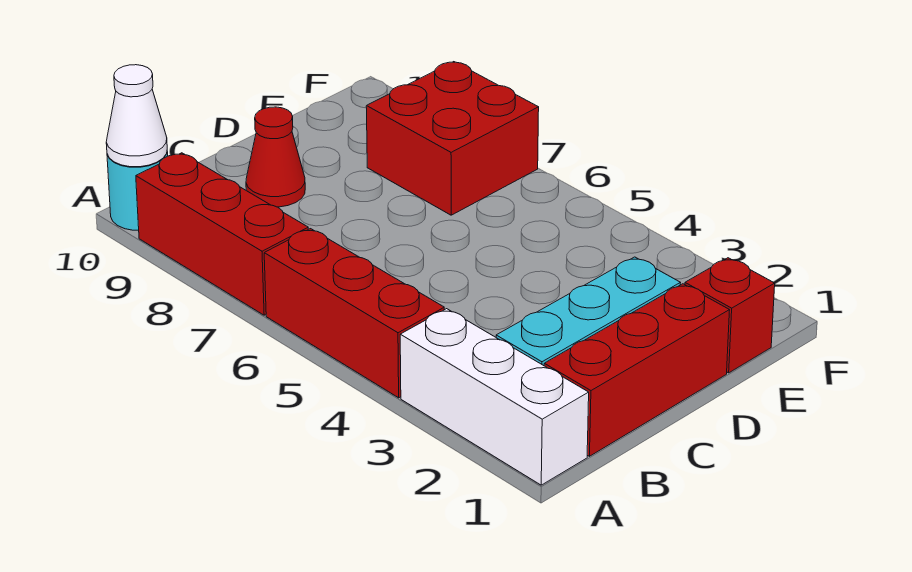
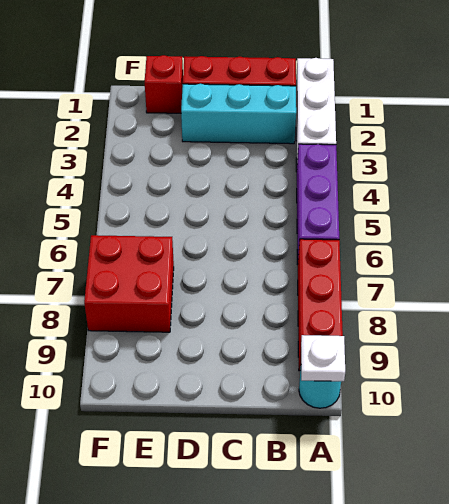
red brick A4:A6 level 1 -> purple brick A4:A6 level 1
white cone A10 level 2 -> white plate A10 level 2
red cone C9 level 1 -> none

